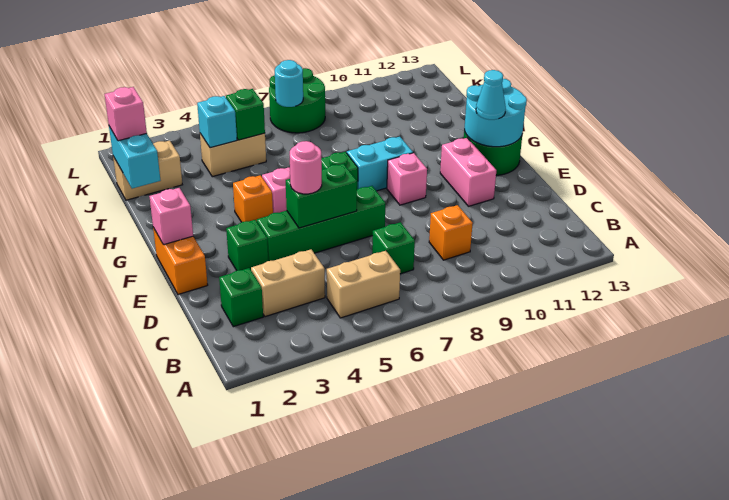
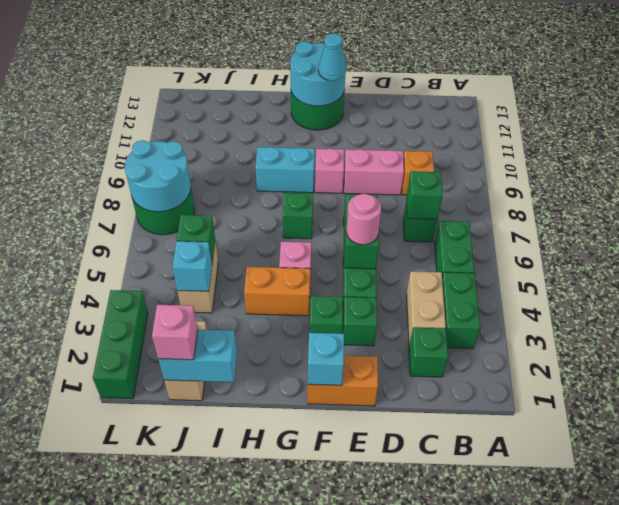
none -> green brick B3:B4 level 1
tan brick B5:B6 level 1 -> green brick B5:B6 level 1
none -> green brick C7 level 2
pink brick E11:F11 level 1 -> pink brick D9:E9 level 1
pink brick F1 level 2 -> cyan brick F1 level 2
none -> green brick F3 level 1
orange brick G4 level 1 -> orange brick G4:H4 level 1
cyan brick G8:G9 level 1 -> cyan brick G9:H9 level 1
cyan round brick K7 level 2 -> cyan round brick K7:L8 level 2
none -> green brick L1:L3 level 1

